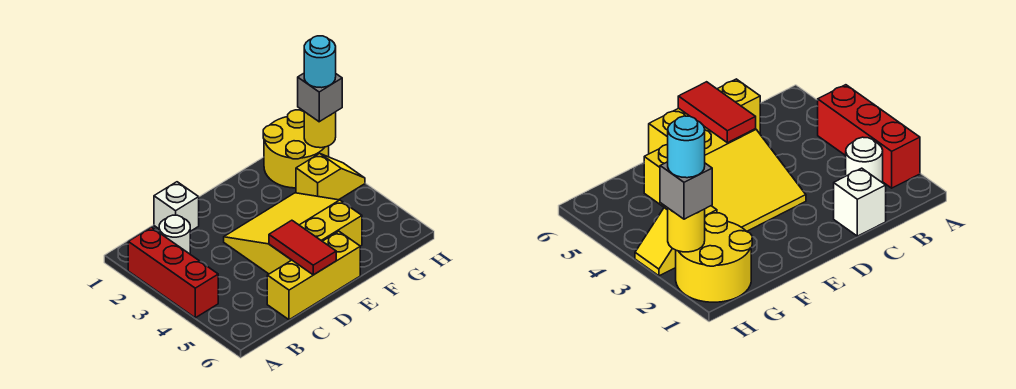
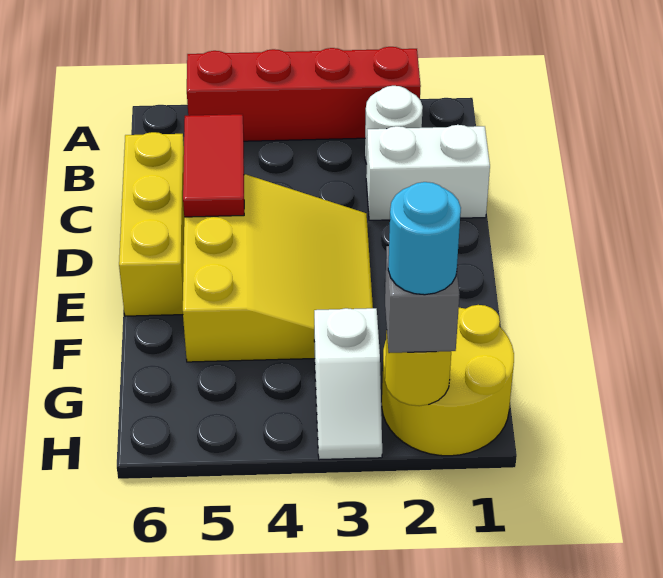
red brick A2:A4 level 1 -> red brick A2:A5 level 1
white brick C1 level 1 -> white brick C1:C2 level 1
red tile D5:D6 level 2 -> red tile C5:D5 level 2
yellow slope G3:H3 level 1 top G -> white slope G3:H3 level 1 top G

